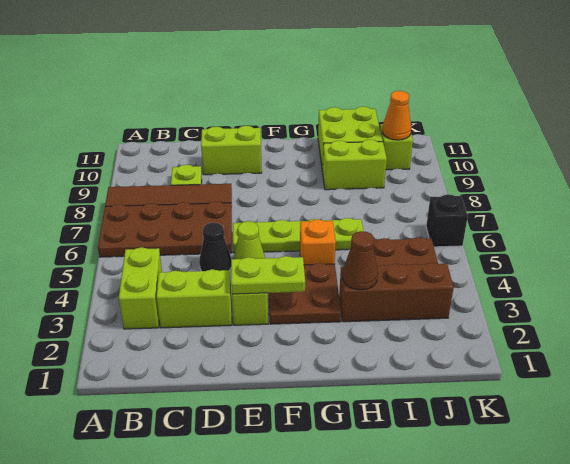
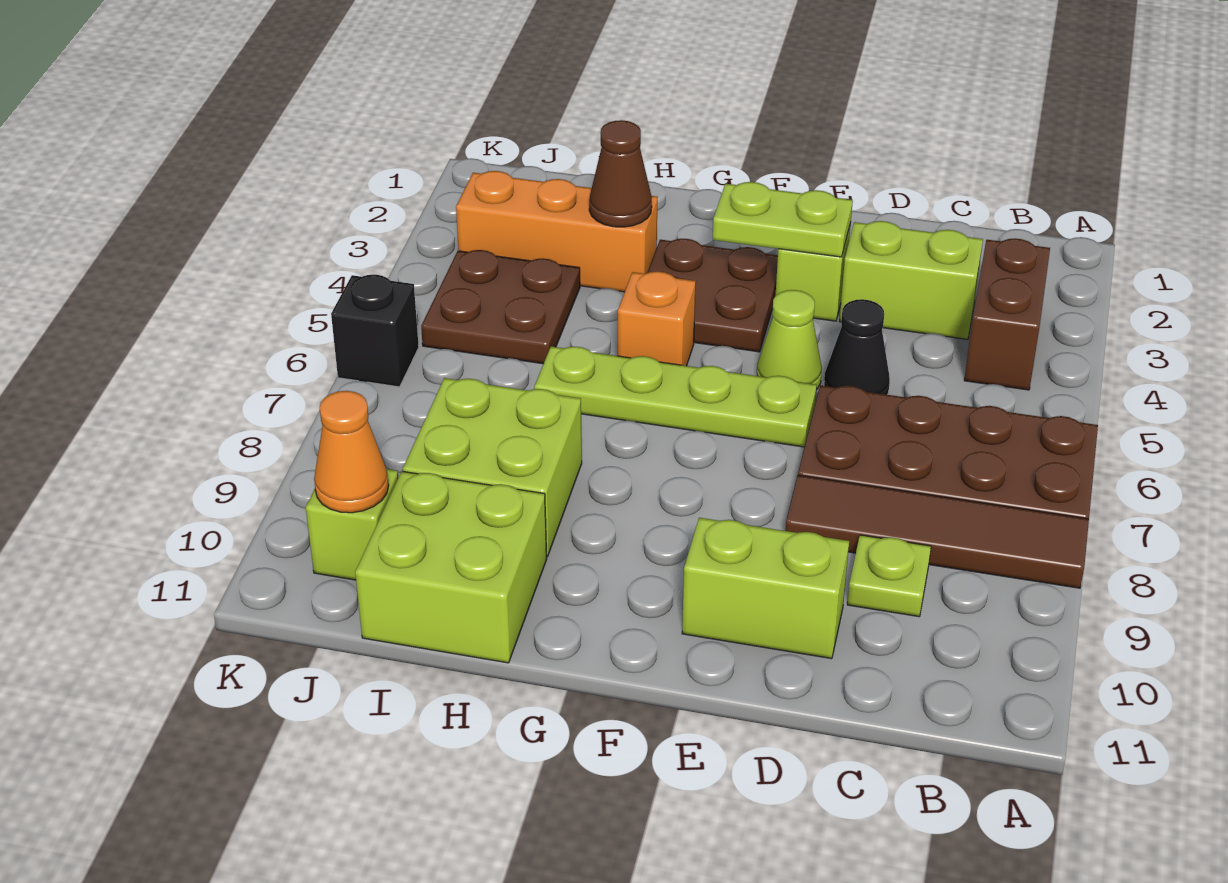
lime brick B3:B4 level 1 -> brown brick B3:B4 level 1
brown brick H3:J3 level 1 -> orange brick H3:J3 level 1
lime brick H9:I9 level 1 -> lime brick H8:I9 level 1

